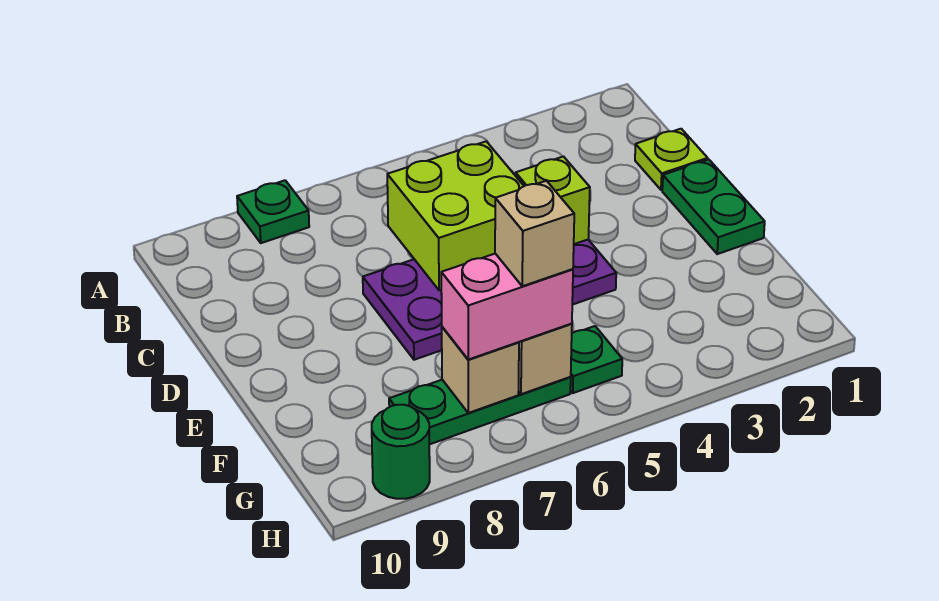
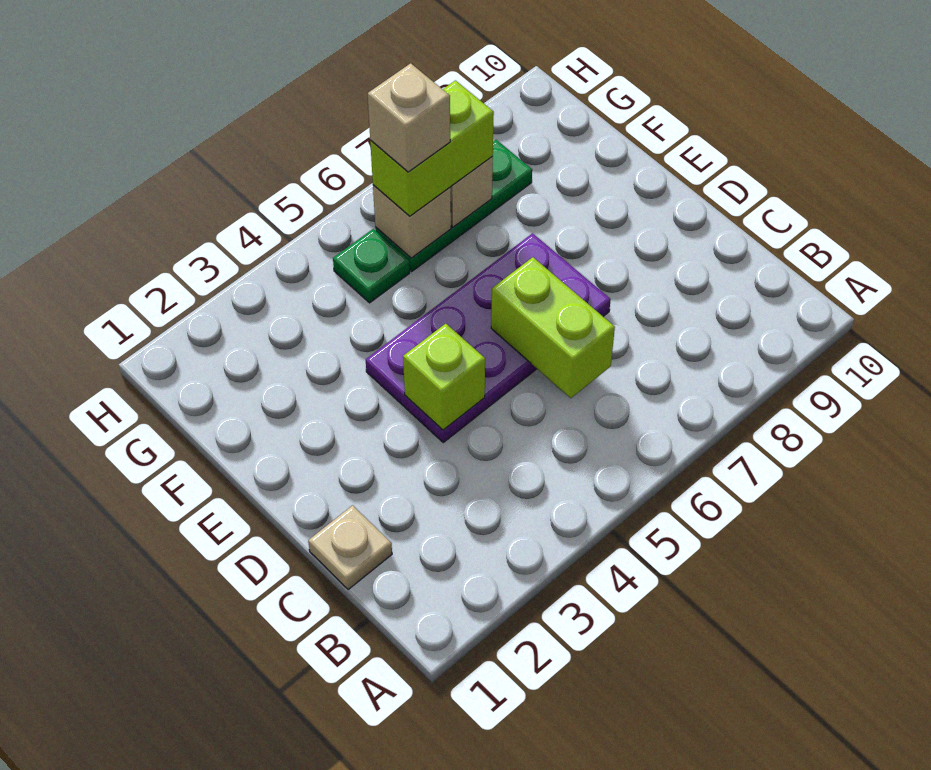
green plate A8 level 1 -> none
lime plate C1 level 1 -> tan plate C1 level 1
lime brick C5:D6 level 2 -> lime brick C6:D6 level 2
green plate D1:E1 level 1 -> none
pink brick G6:G7 level 3 -> lime brick G6:G7 level 3
green round brick H9 level 1 -> none

